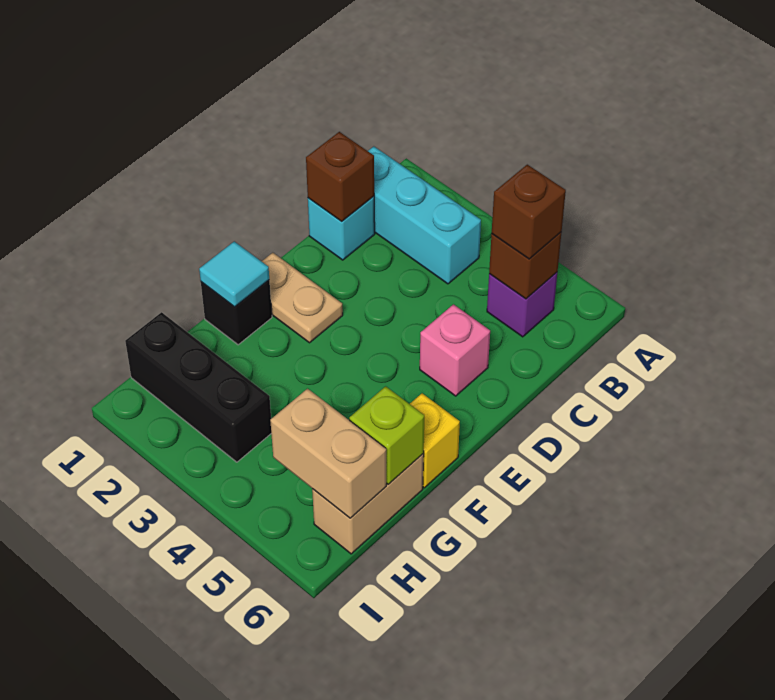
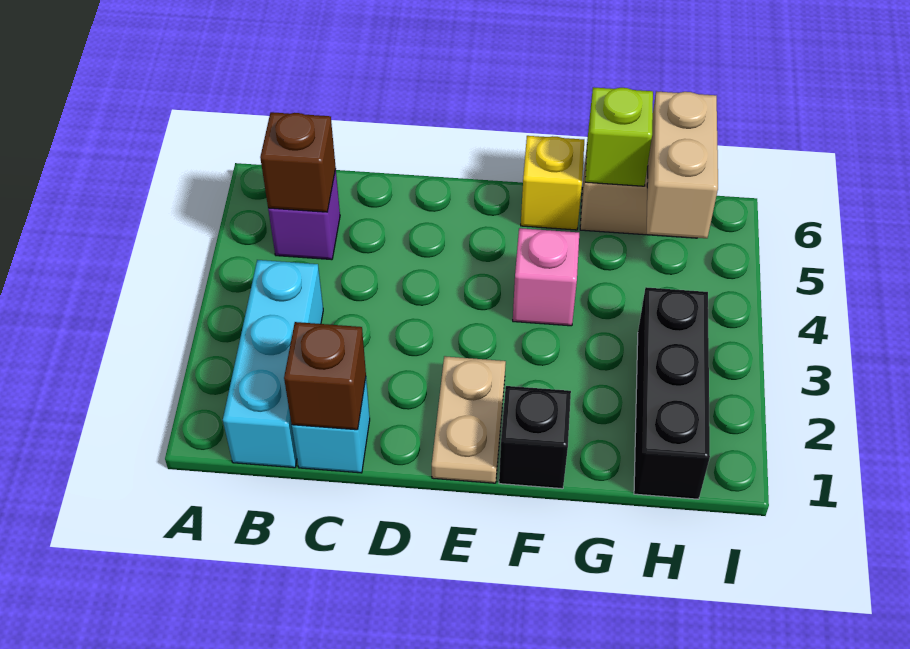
brown brick B5 level 3 -> none
pink brick D5 level 1 -> pink brick F4 level 1
cyan tile F1 level 2 -> none

